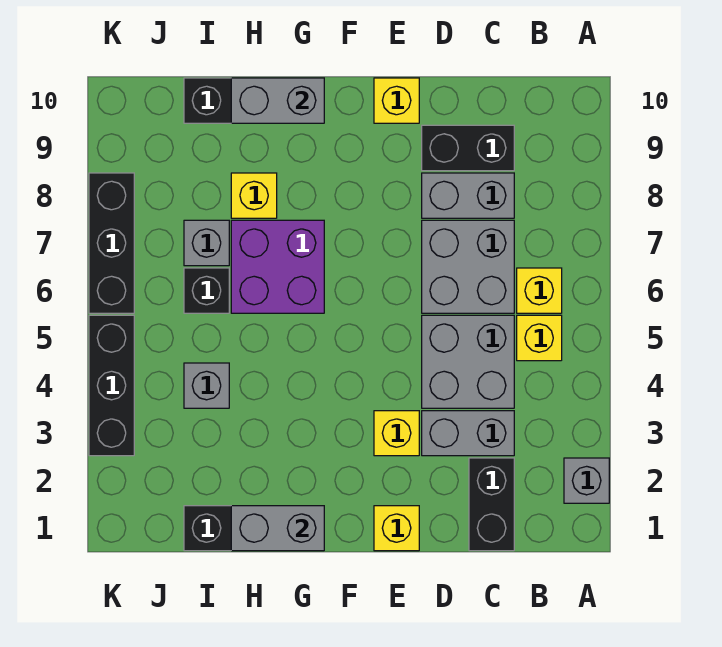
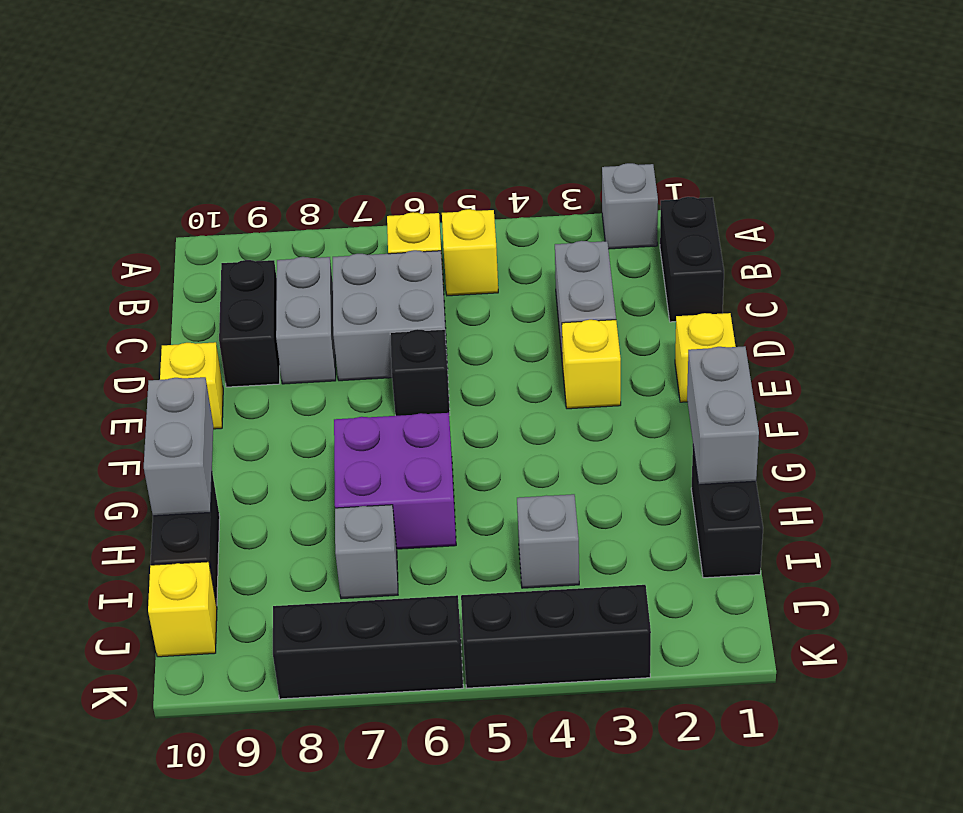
black brick C1:C2 level 1 -> black brick B1:C1 level 1
grey brick C4:D5 level 1 -> none
yellow brick H8 level 1 -> yellow brick J10 level 1
black brick I6 level 1 -> black brick E6 level 1

